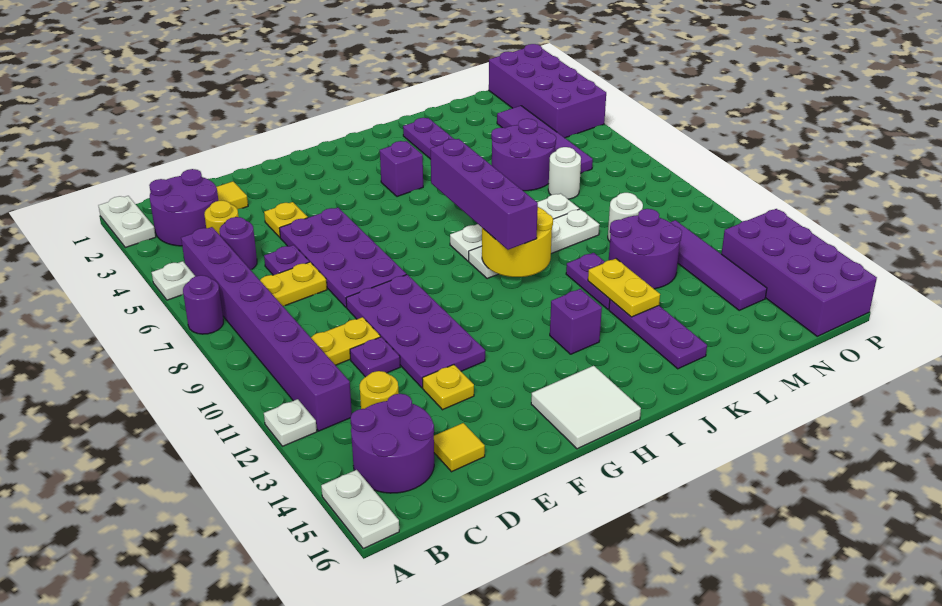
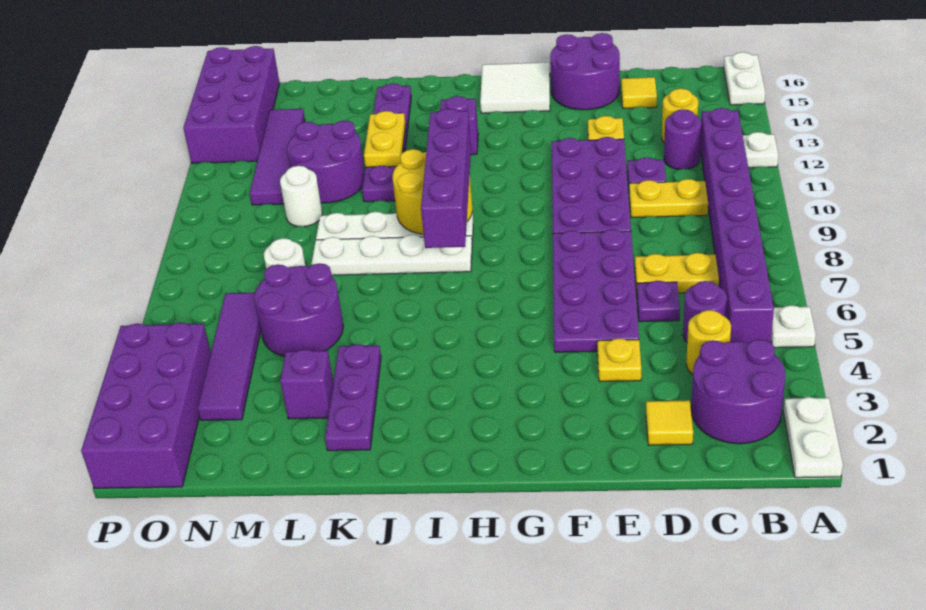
purple round brick A7 level 1 -> purple round brick C12 level 1
purple round brick B14:C15 level 1 -> purple round brick E15:F16 level 1
purple brick I4 level 1 -> purple brick L3 level 1

